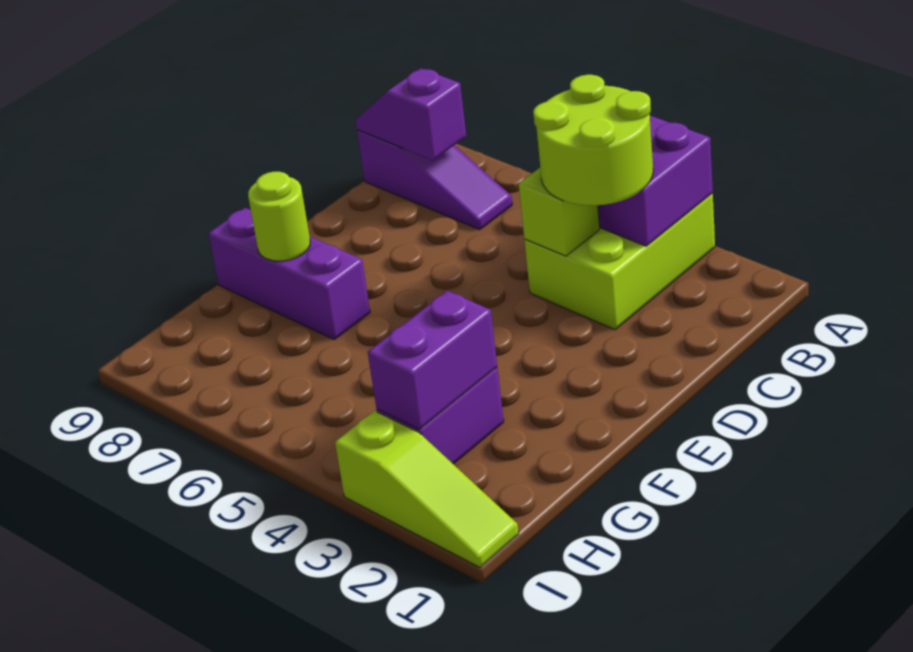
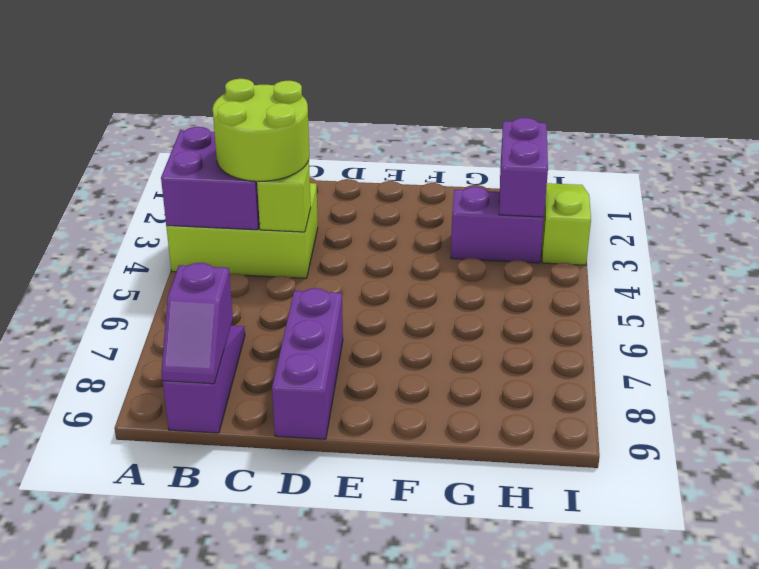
purple brick F7:F9 level 1 -> purple brick D7:D9 level 1
lime round brick F8 level 2 -> none
purple brick G3:H3 level 2 -> purple brick H2:H3 level 2

